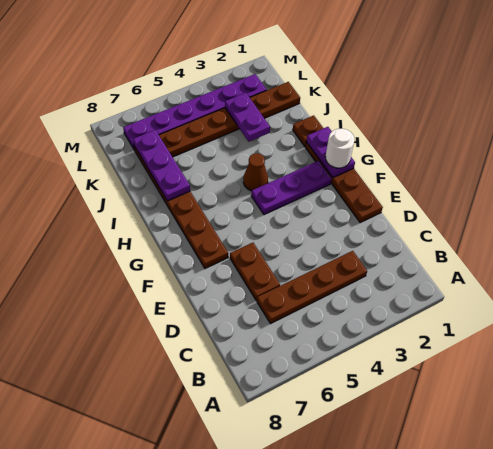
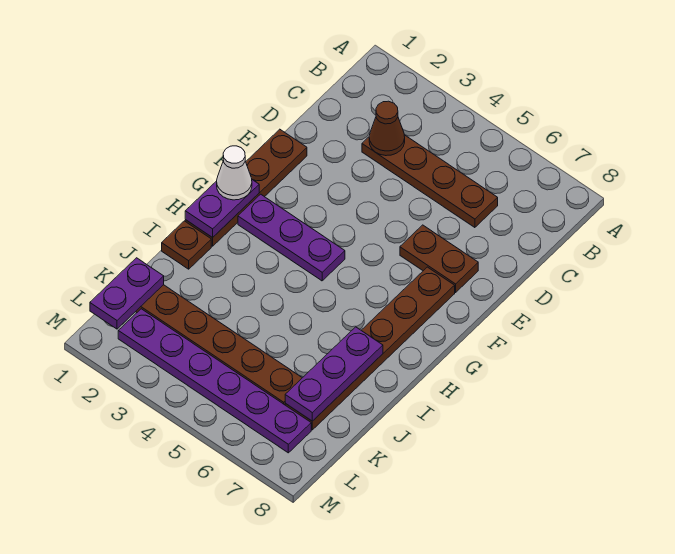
brown plate D6:E6 level 1 -> brown plate E6:E7 level 1
white round brick G1 level 3 -> white cone G1 level 3
brown cone H4 level 1 -> brown cone C3 level 2
purple plate J3:K3 level 2 -> purple plate K1:L1 level 2

